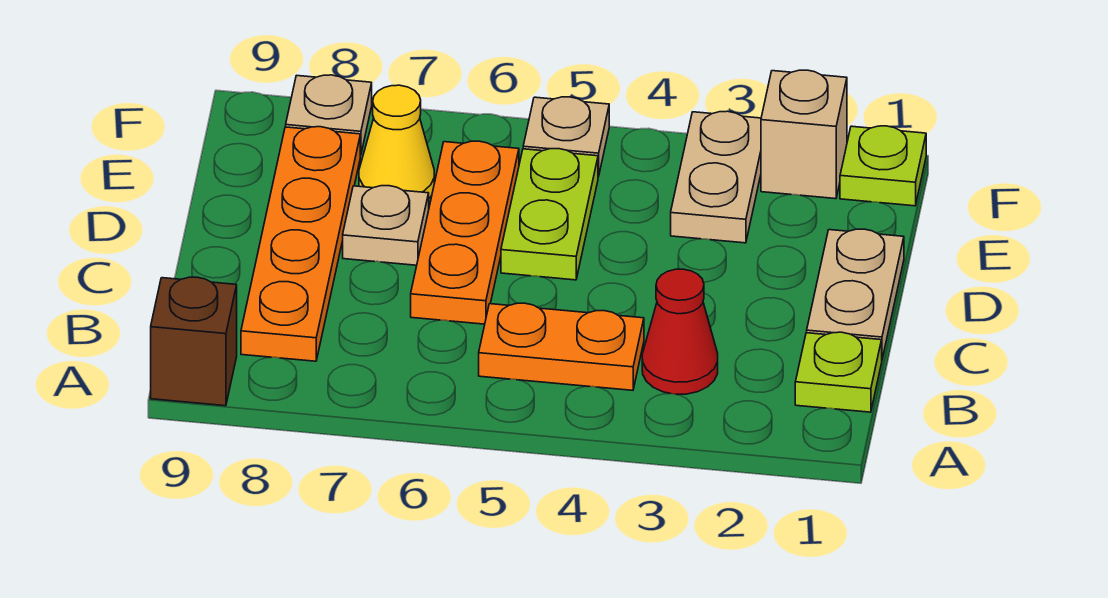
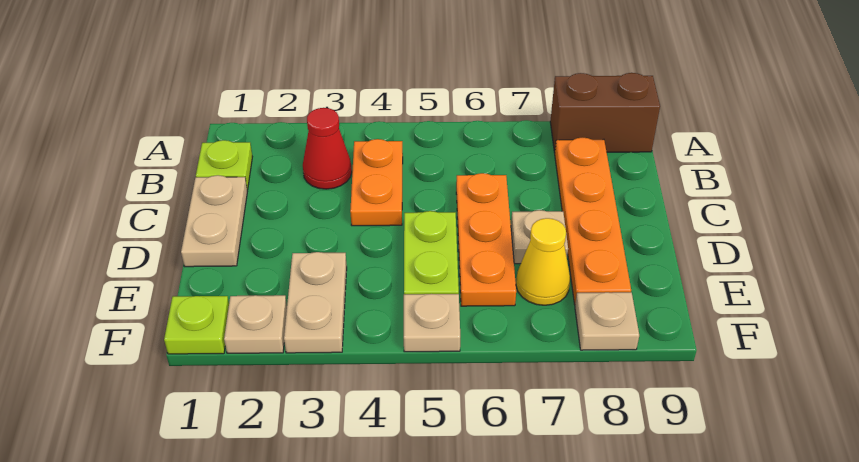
brown brick A9 level 1 -> brown brick A8:A9 level 1
orange plate B4:B5 level 1 -> orange plate B4:C4 level 1
tan brick F2 level 1 -> tan plate F2 level 1

